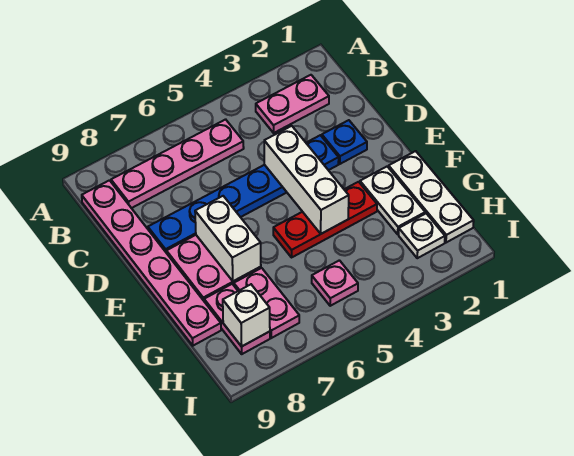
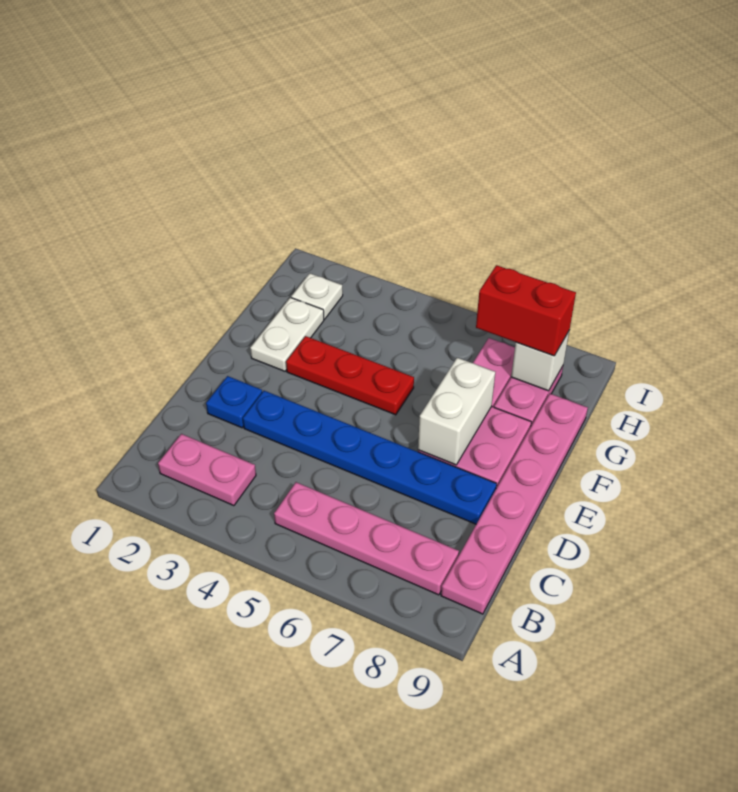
white brick D4:F4 level 2 -> none
white plate F1:H1 level 1 -> none
pink plate H5 level 1 -> none
none -> red brick H7:H8 level 3

